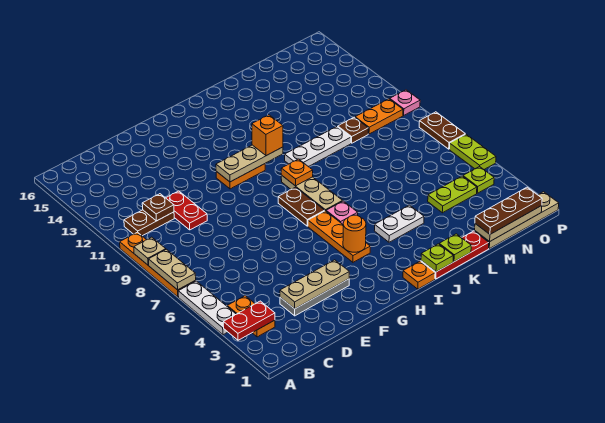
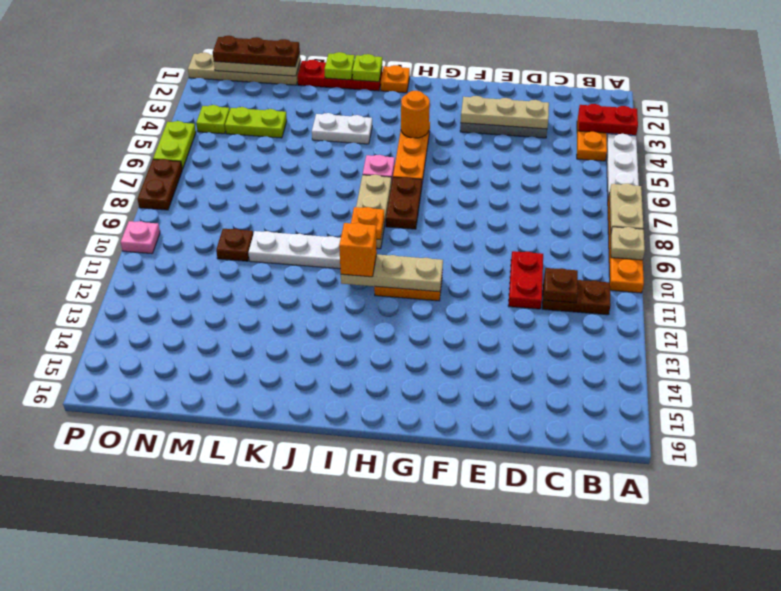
orange plate N10:O10 level 1 -> none

